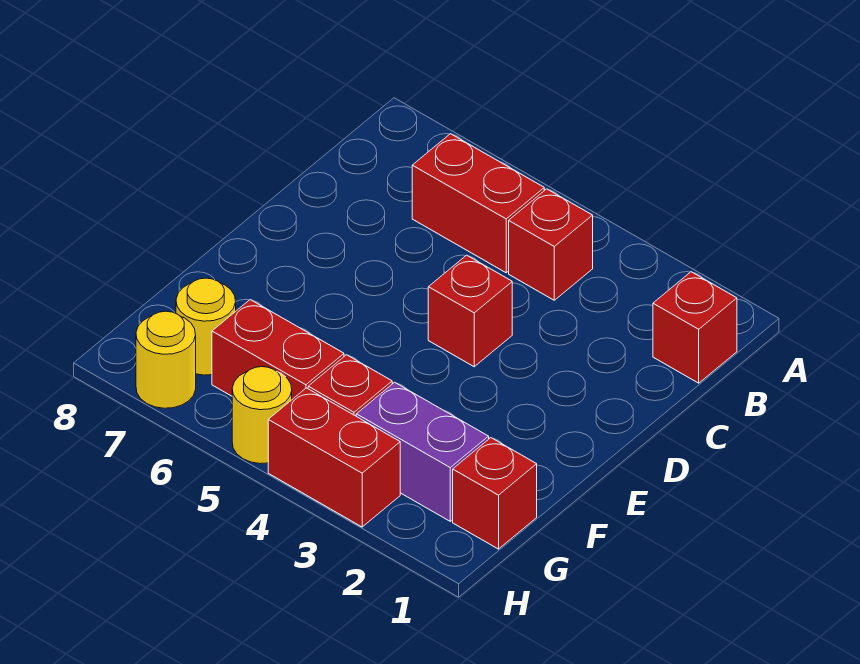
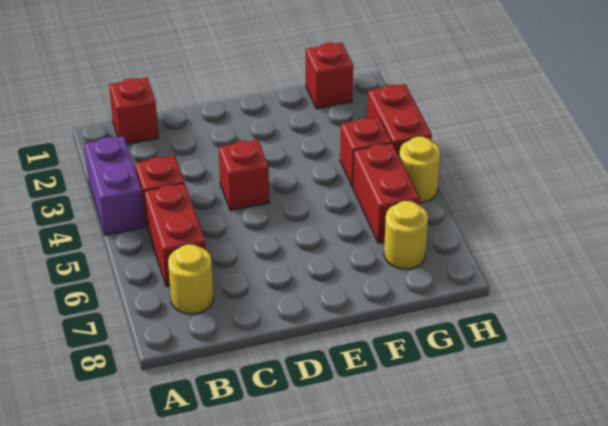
purple brick G2:G3 level 1 -> purple brick A3:A4 level 1
yellow round brick H7 level 1 -> yellow round brick B7 level 1

